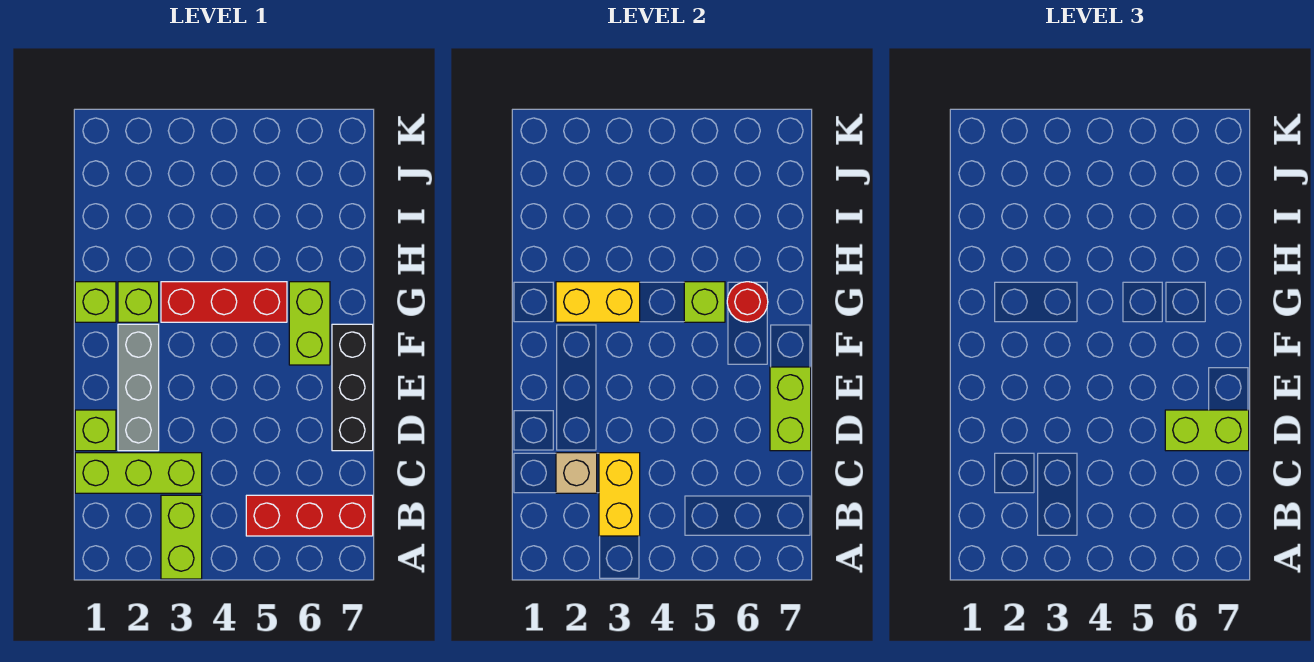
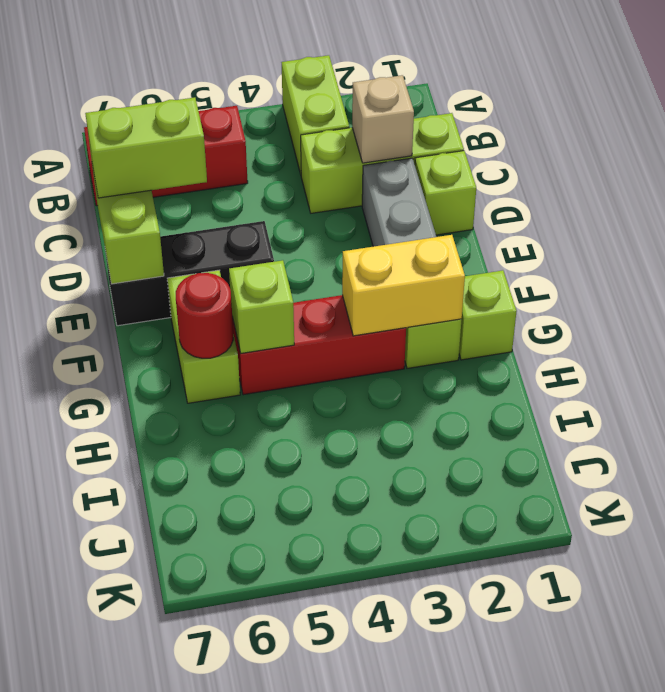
yellow brick B3:C3 level 2 -> none
black brick D7:F7 level 1 -> black brick E5:E7 level 1

